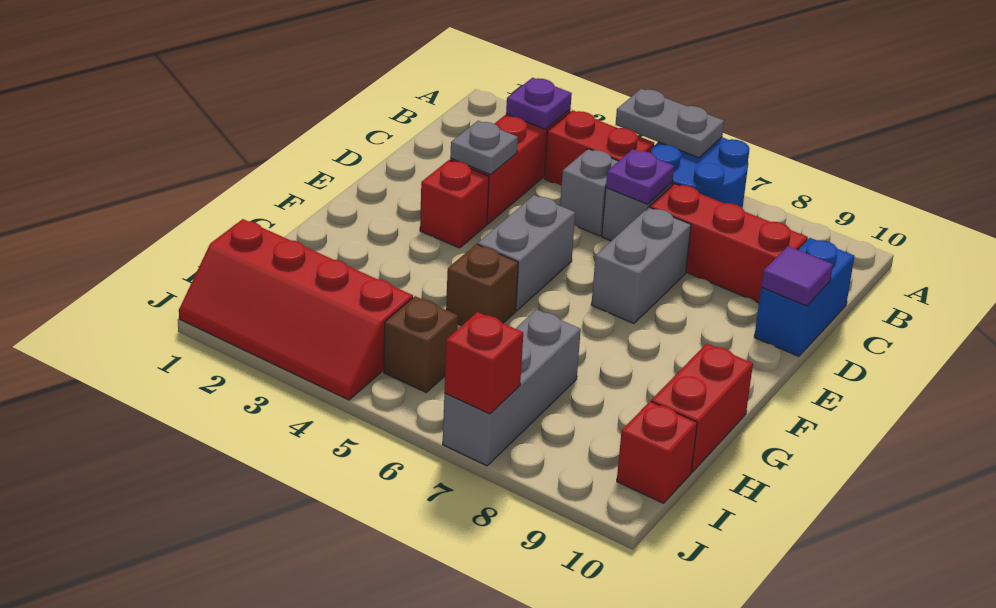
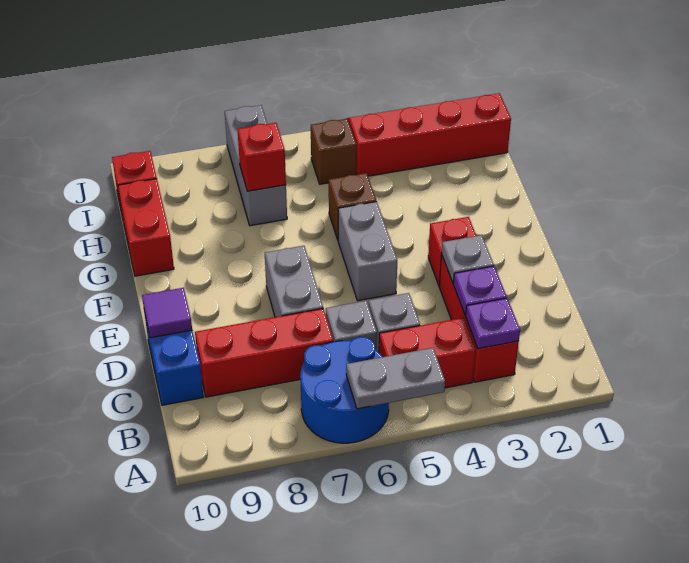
purple plate C6 level 2 -> purple plate C3 level 2
red brick J7 level 2 -> red brick H7 level 2

